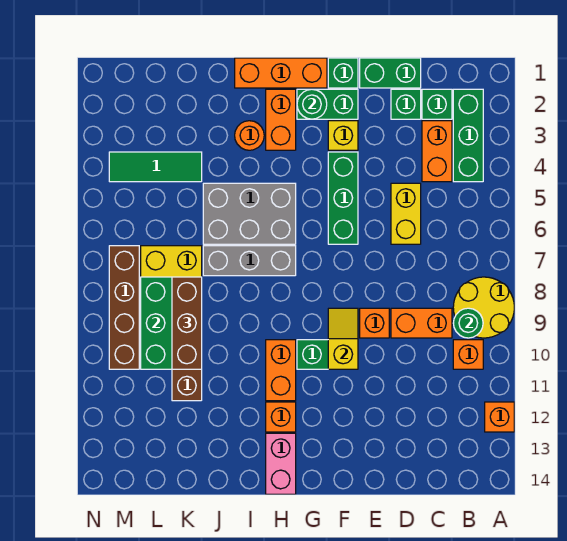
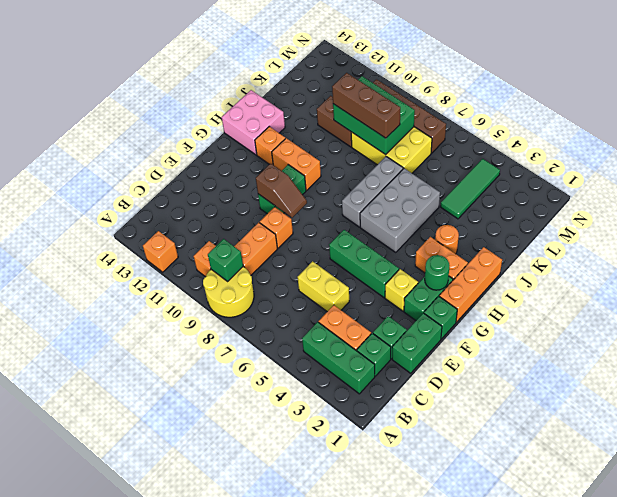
green round brick B9 level 2 -> green brick B9 level 2
yellow slope F9:F10 level 2 top 10 -> brown slope F9:F10 level 2 top 10
pink brick H13:H14 level 1 -> pink brick H13:I14 level 1

